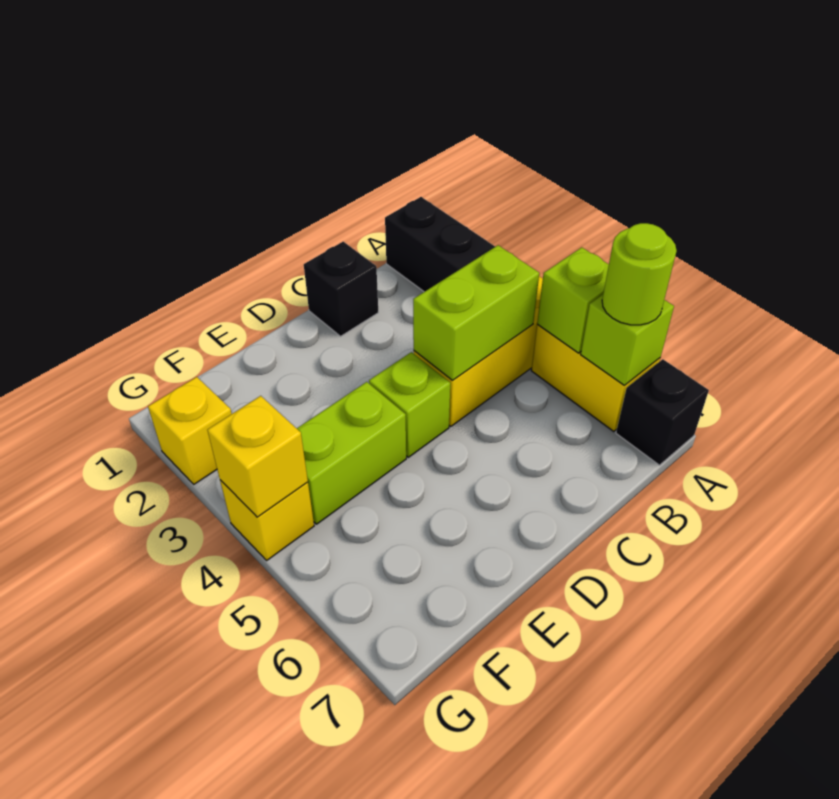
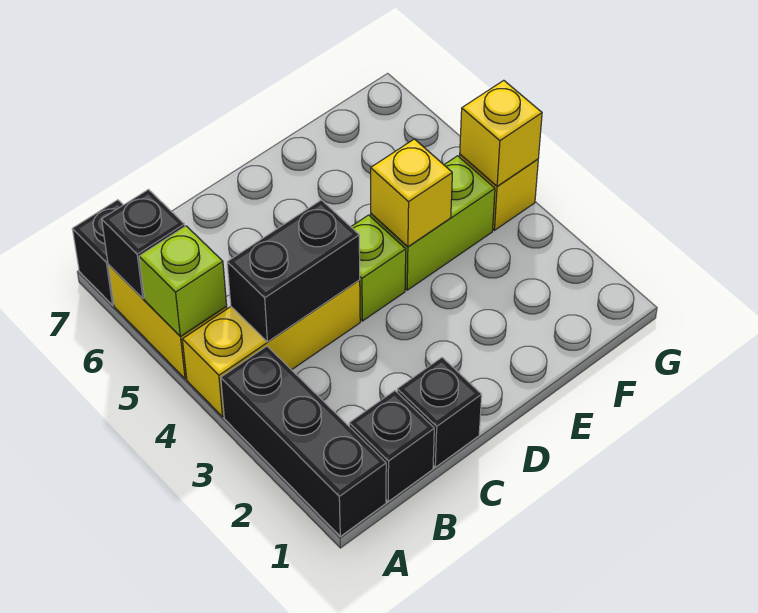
lime brick A6 level 2 -> black brick A6 level 2
lime round brick A6 level 3 -> none
none -> black brick B1 level 1
lime brick B4:C4 level 2 -> black brick B4:C4 level 2
yellow brick G2 level 1 -> yellow brick E4 level 2

